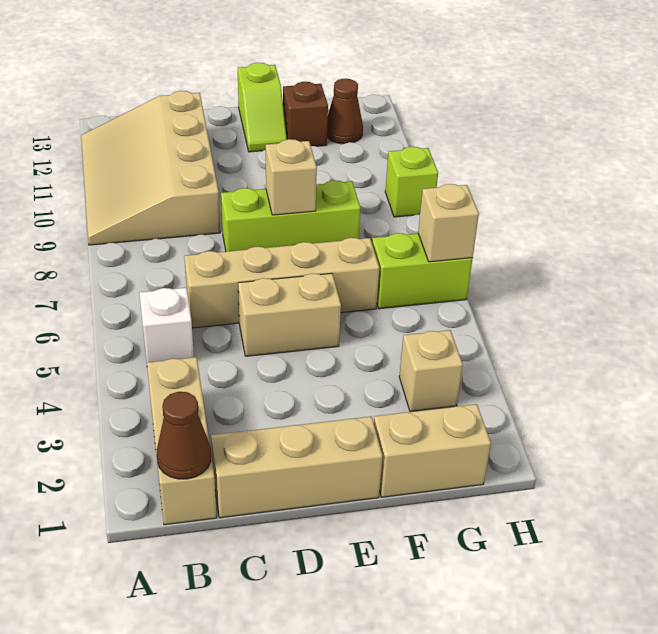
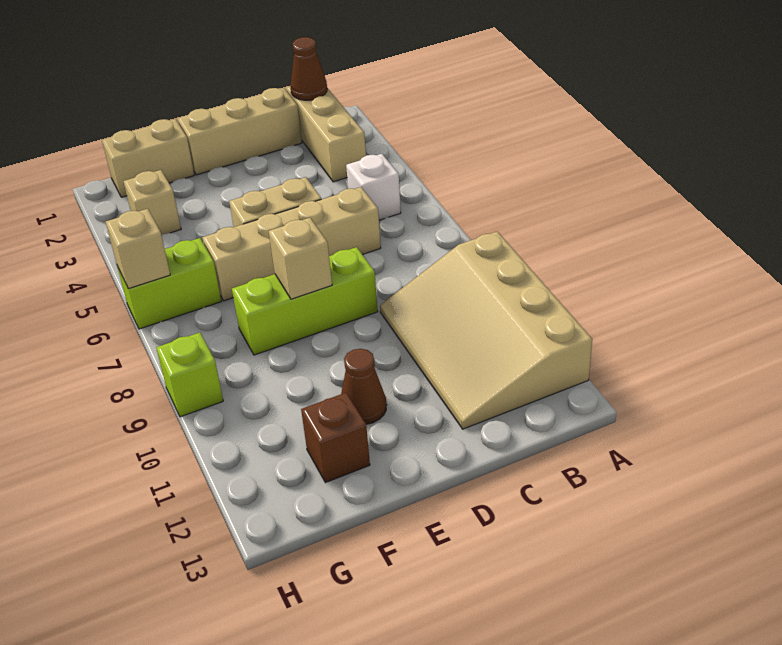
tan slope A9:C12 level 1 top C -> tan slope A9:C12 level 1 top A
lime slope E12:E13 level 1 top 13 -> none
brown cone G12 level 1 -> brown cone E11 level 1

